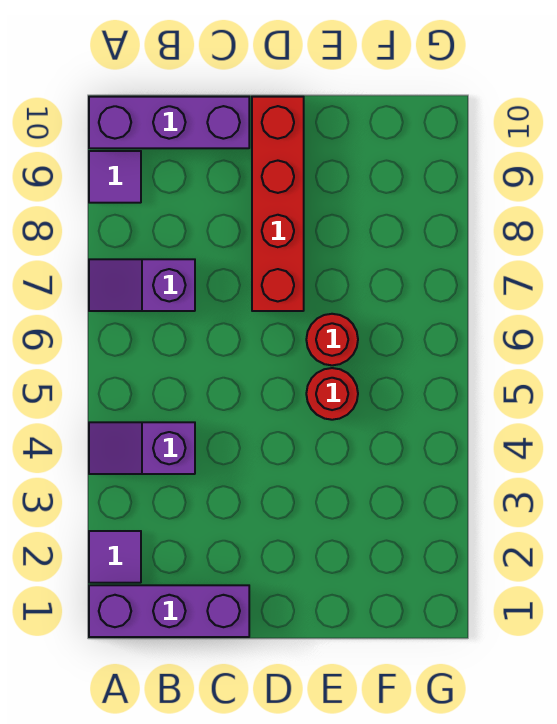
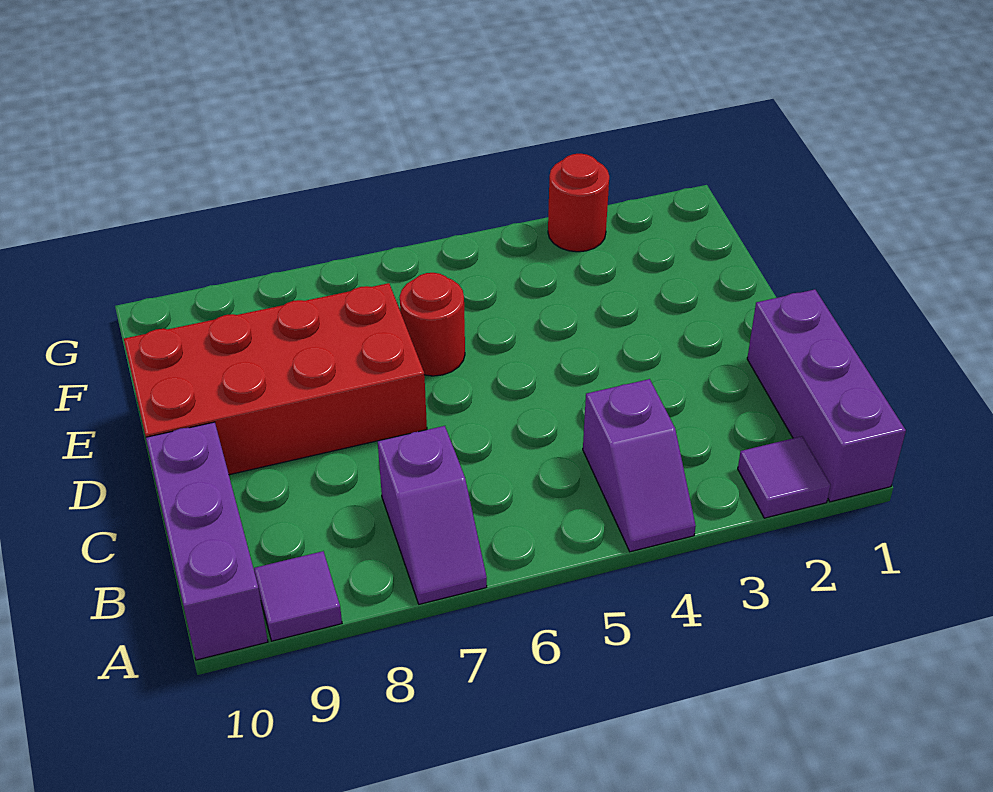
red brick D7:D10 level 1 -> red brick D7:E10 level 1
red round brick E5 level 1 -> red round brick G3 level 1

